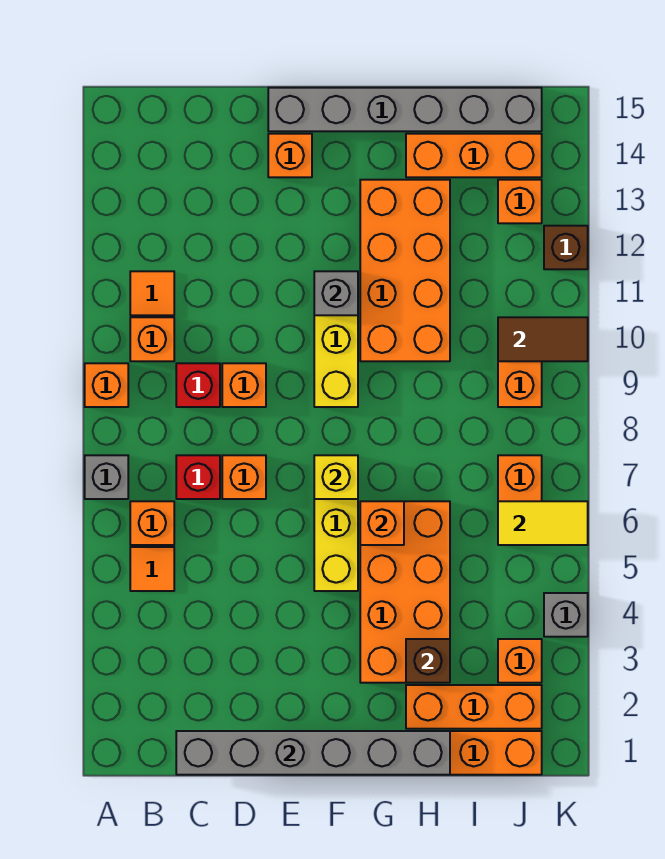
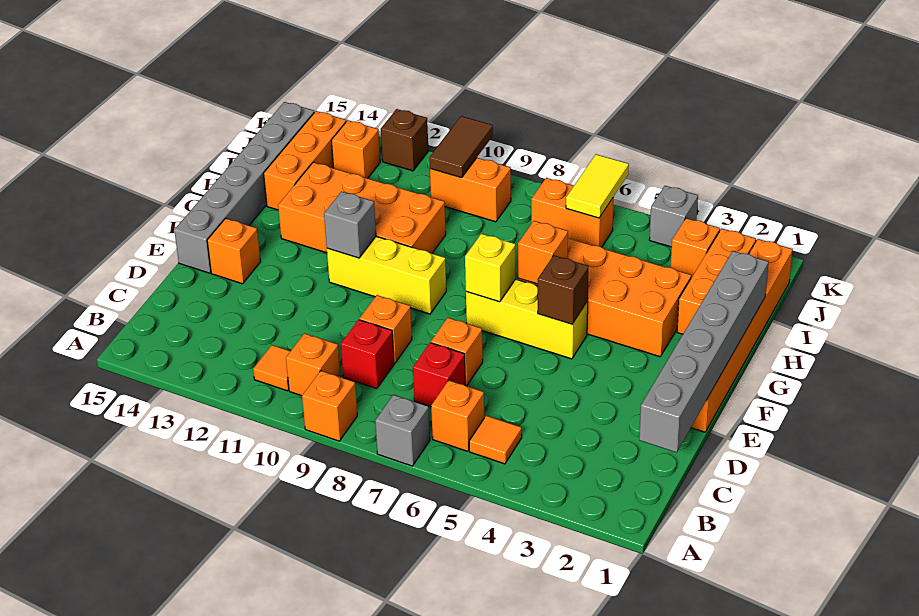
brown brick H3 level 2 -> brown brick F5 level 2

